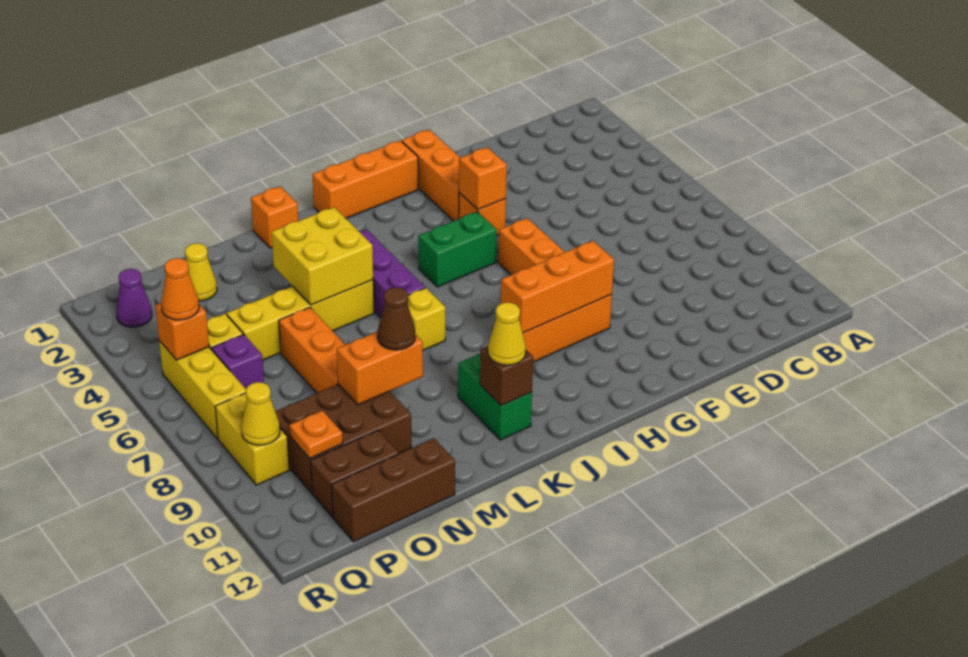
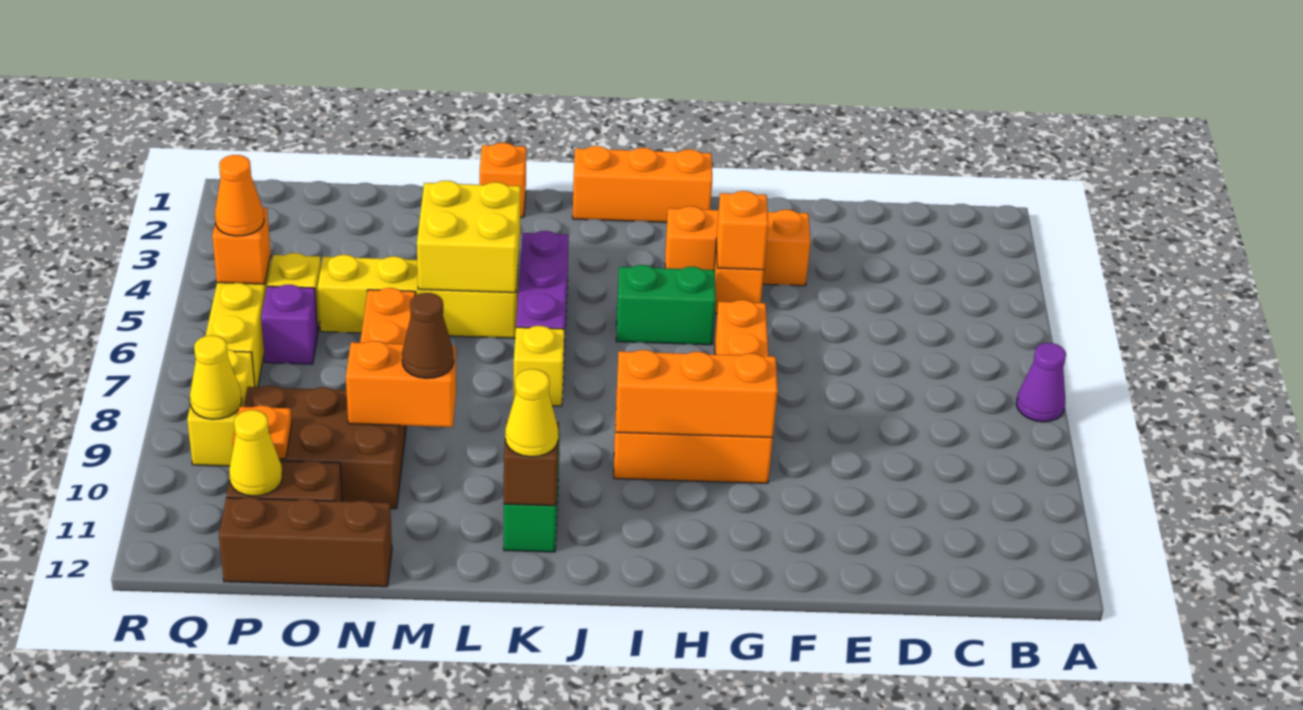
orange brick G1:G3 level 1 -> orange brick F3:H3 level 1
yellow cone O2 level 1 -> yellow cone P11 level 2
purple cone Q2 level 1 -> purple cone A7 level 1

